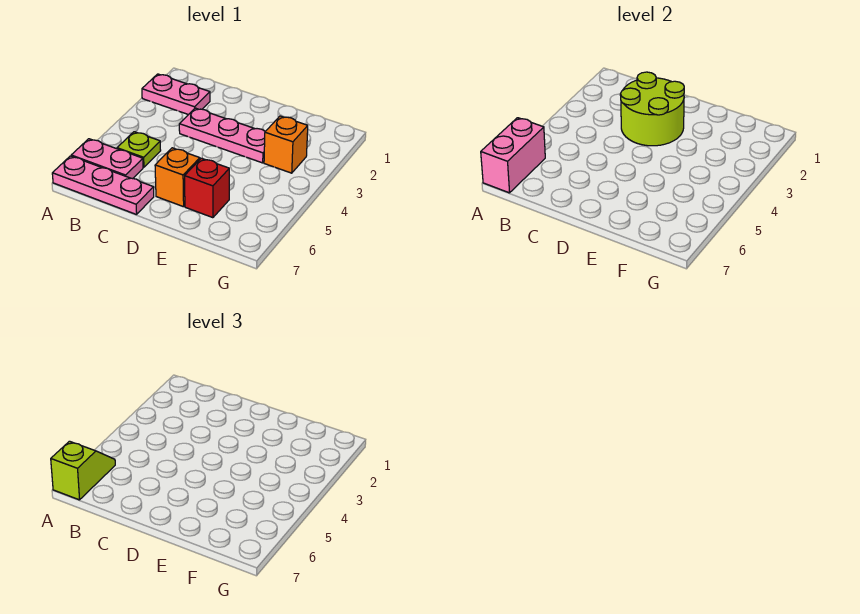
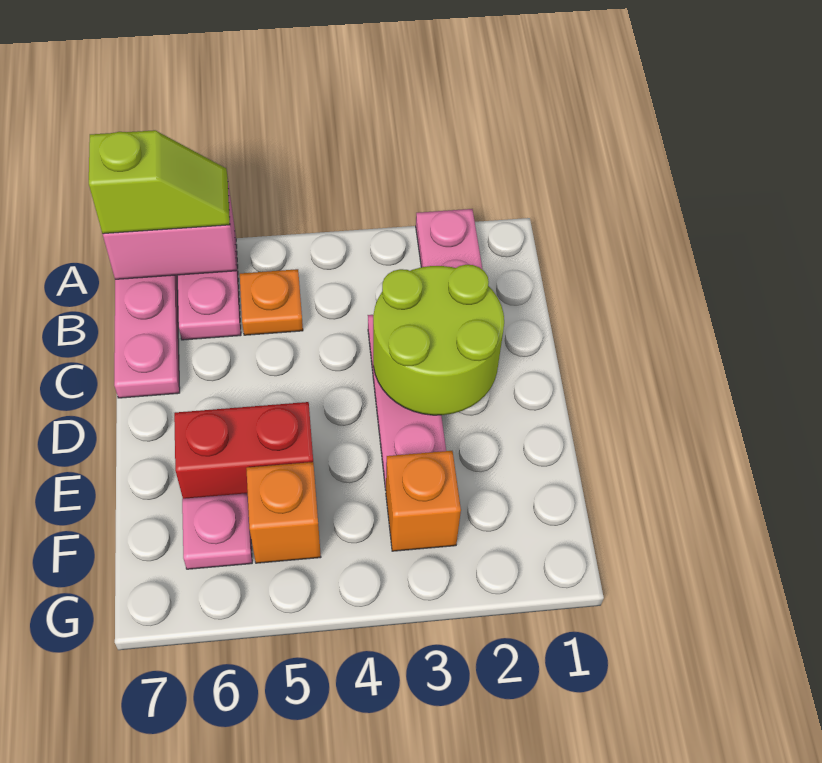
lime plate B5 level 1 -> orange plate B5 level 1
orange brick D6 level 1 -> orange brick F5 level 1
red brick E6 level 1 -> red brick E5:E6 level 1
none -> pink plate F6 level 1

